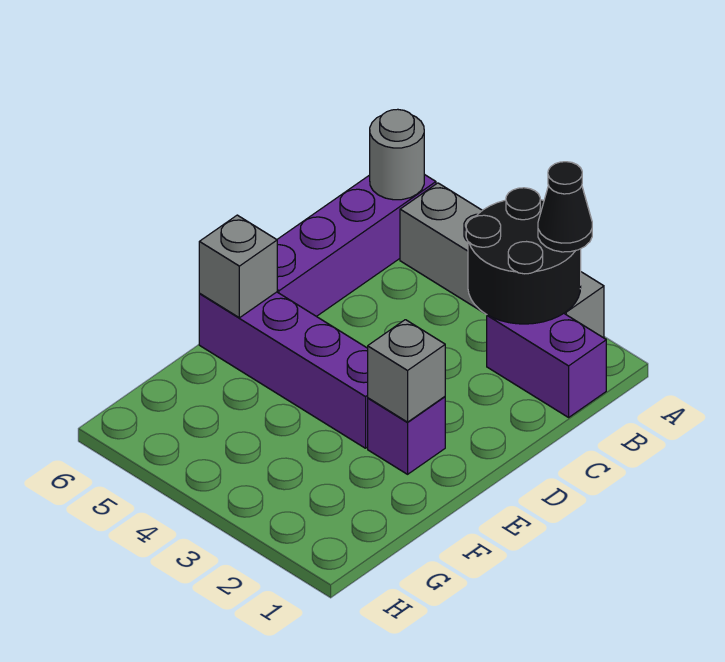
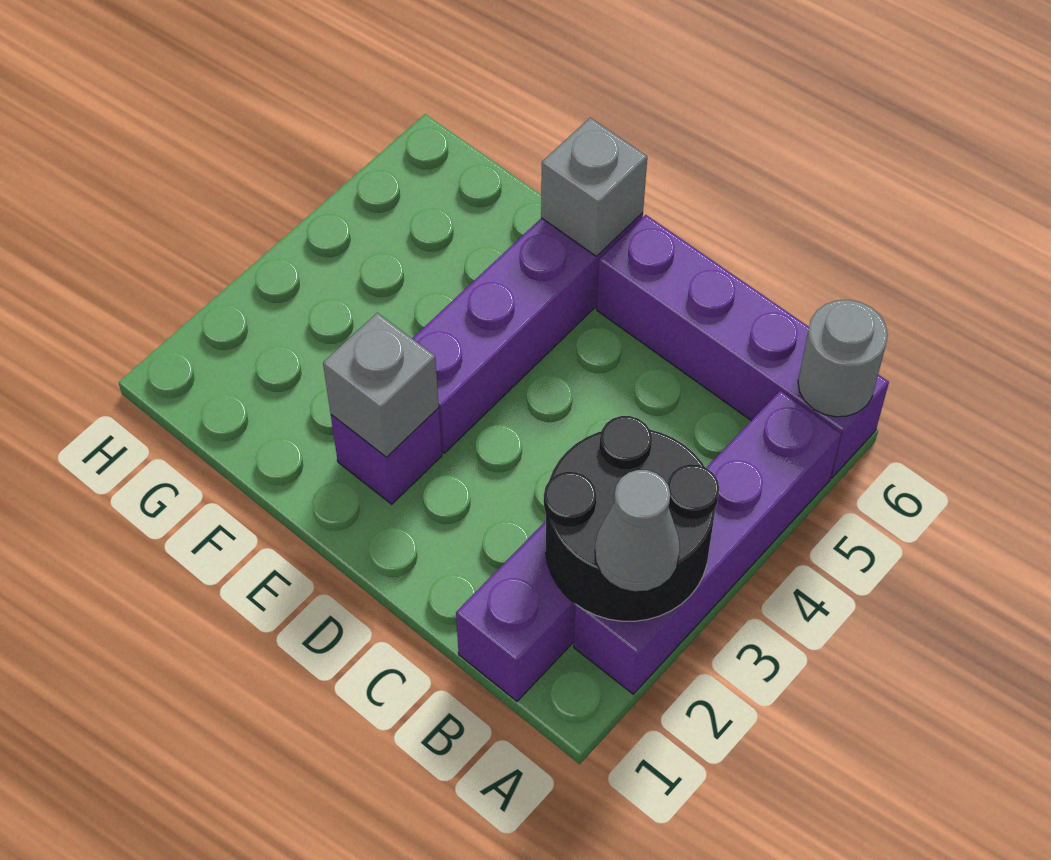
grey brick A2:A5 level 1 -> purple brick A2:A5 level 1
black cone A2 level 3 -> grey cone A2 level 3

